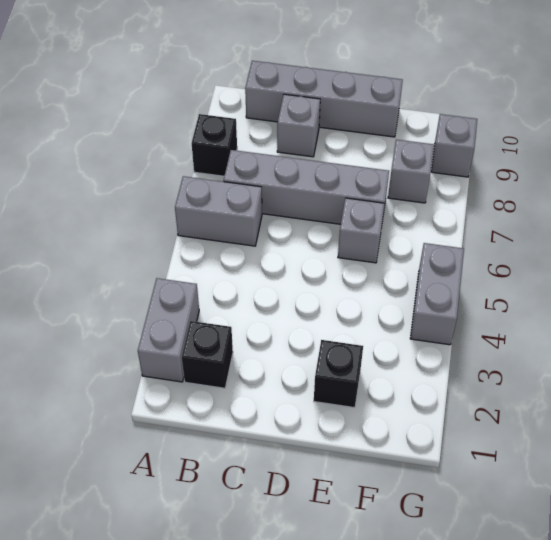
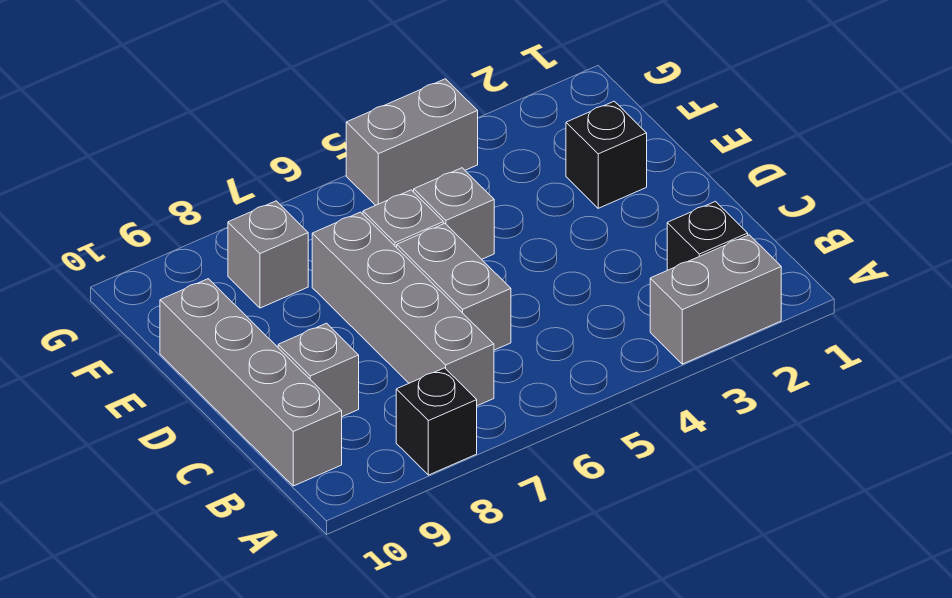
grey brick A6:B6 level 1 -> grey brick C6:D6 level 1
grey brick G9 level 1 -> grey brick E5 level 1

